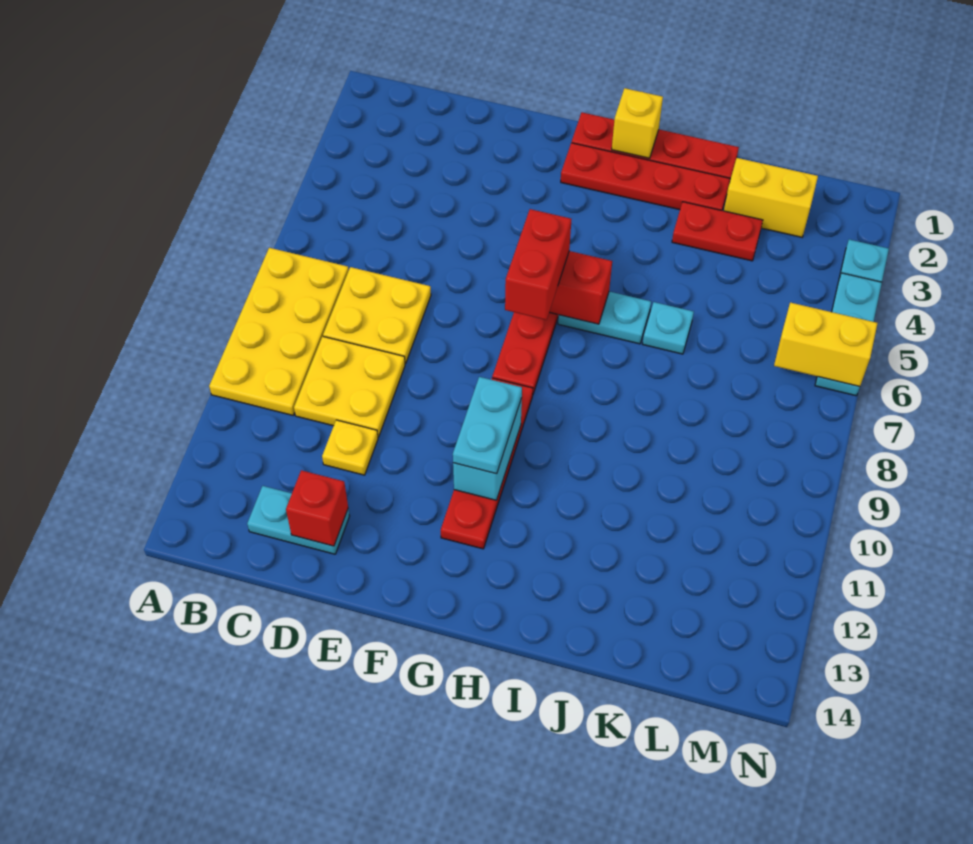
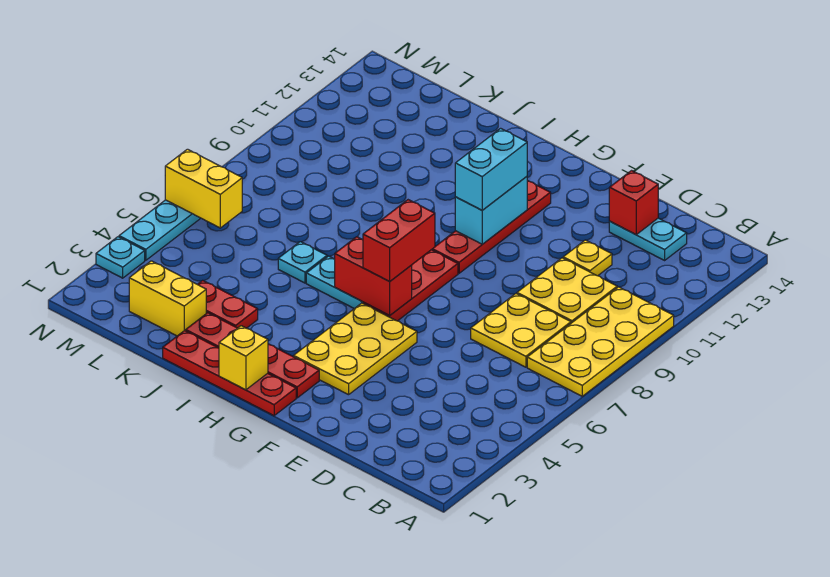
none -> yellow plate F3:G5 level 1
cyan plate G10:G11 level 3 -> cyan brick G10:G11 level 3

